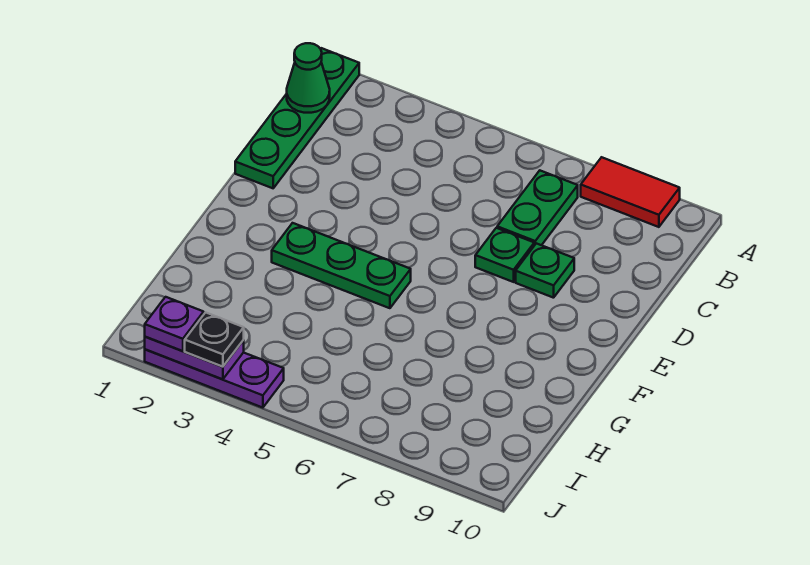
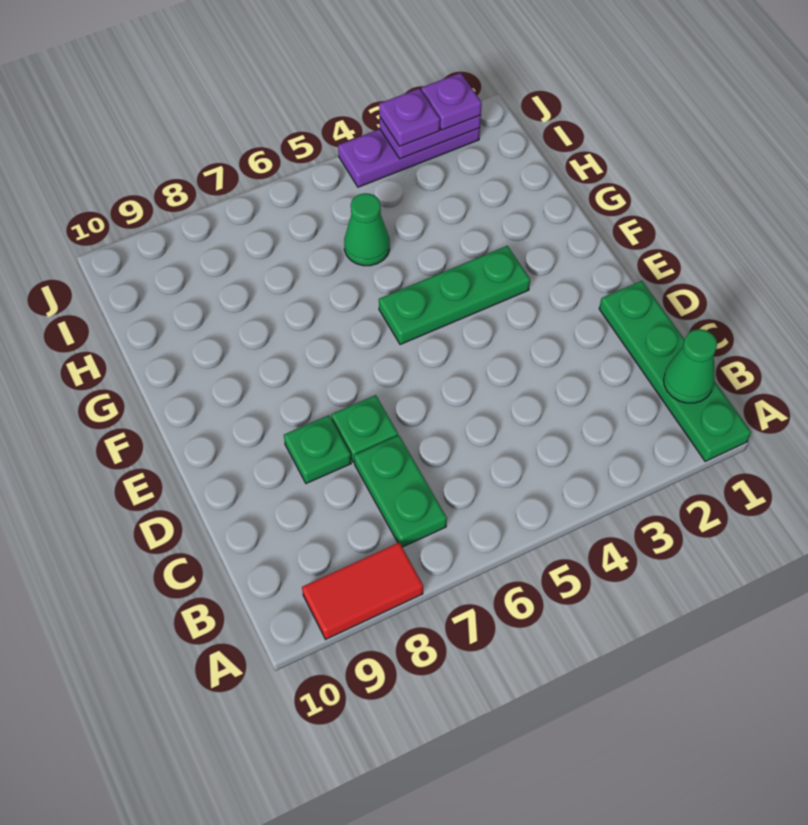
none -> green cone H5 level 1
black plate J3 level 3 -> purple plate J3 level 3

